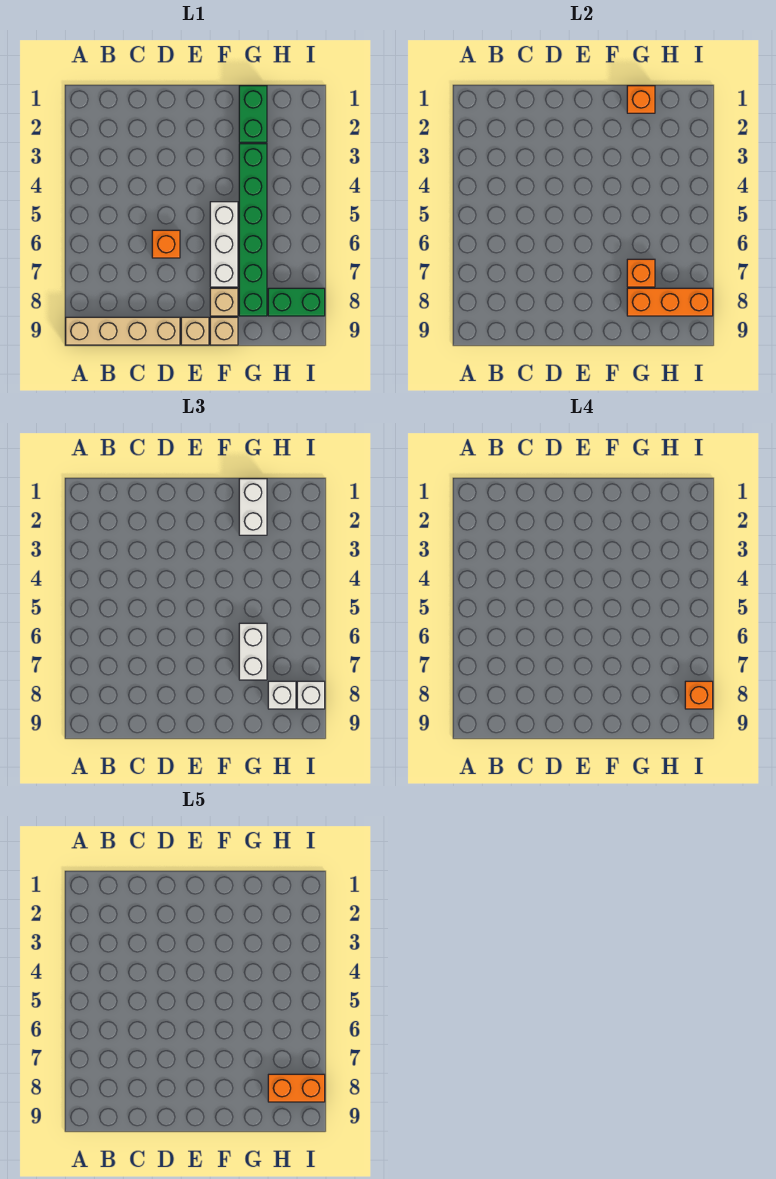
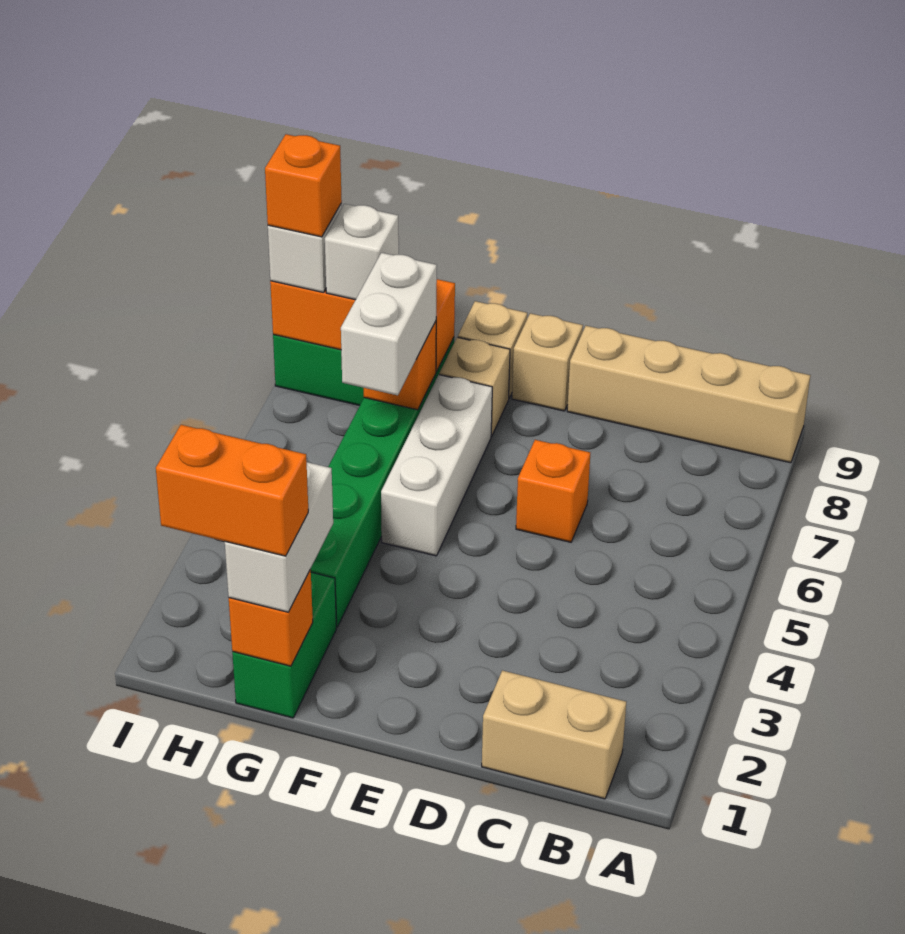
none -> tan brick B1:C1 level 1
orange brick H8:I8 level 5 -> orange brick G1:H1 level 4

